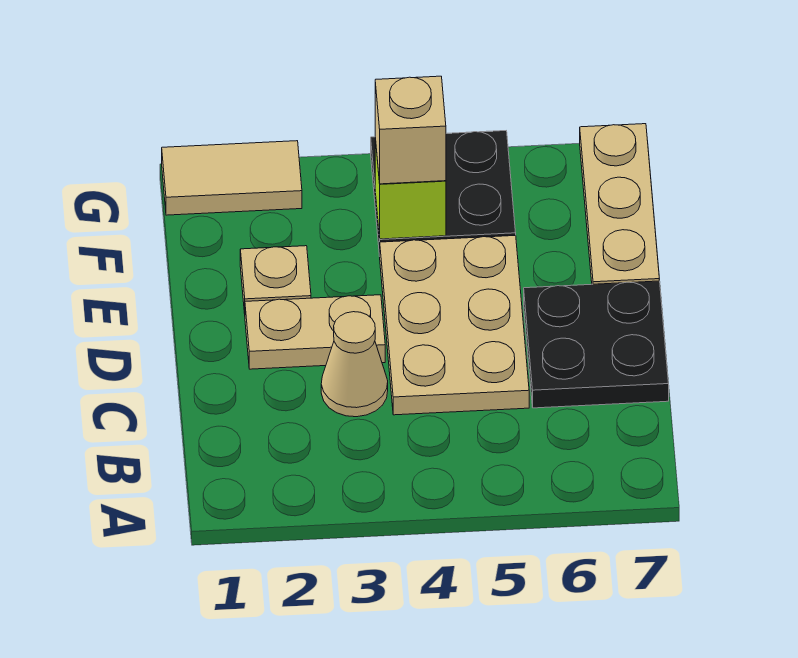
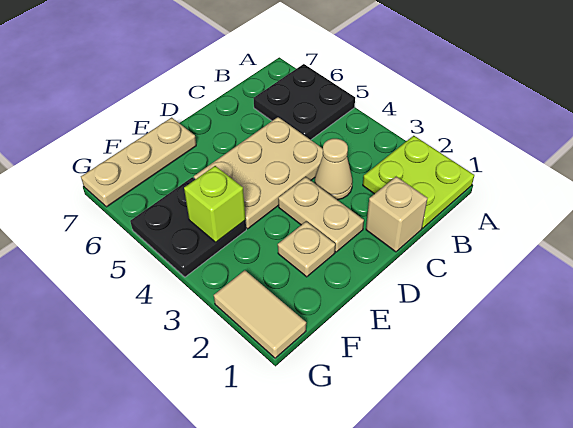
none -> lime plate A1:B2 level 1
black plate C6:D7 level 1 -> black plate A5:B6 level 1
tan brick F4 level 3 -> tan brick C1 level 1

